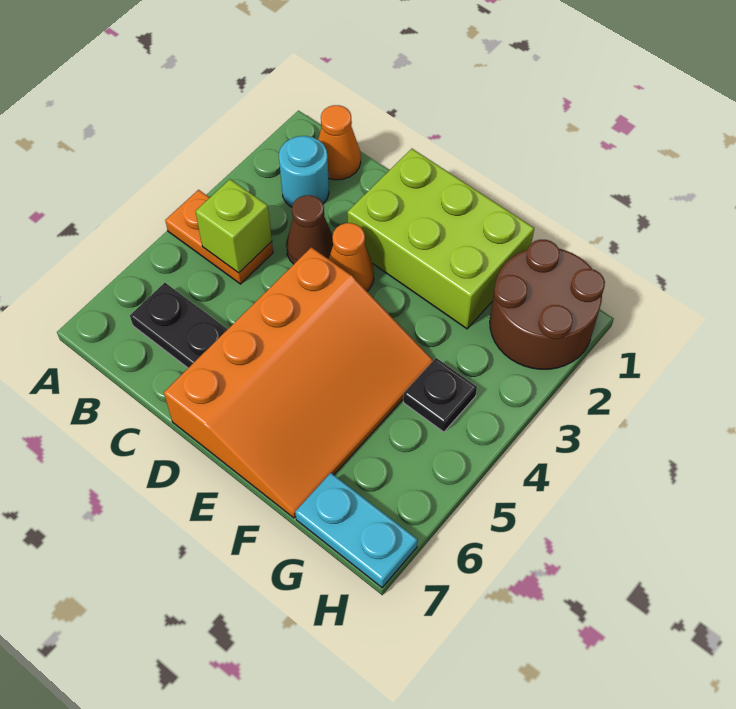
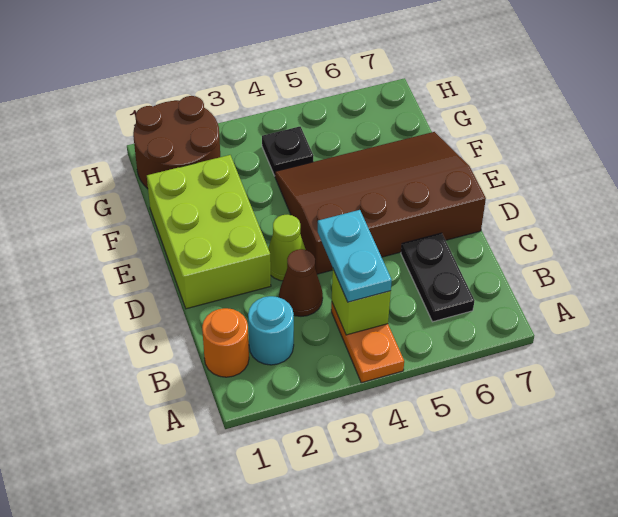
orange cone B1 level 1 -> orange round brick B1 level 1
orange cone D3 level 1 -> lime cone D3 level 1
orange slope D4:F7 level 1 top D -> brown slope D4:F7 level 1 top D
cyan plate G7:H7 level 1 -> cyan plate B4:C4 level 3

